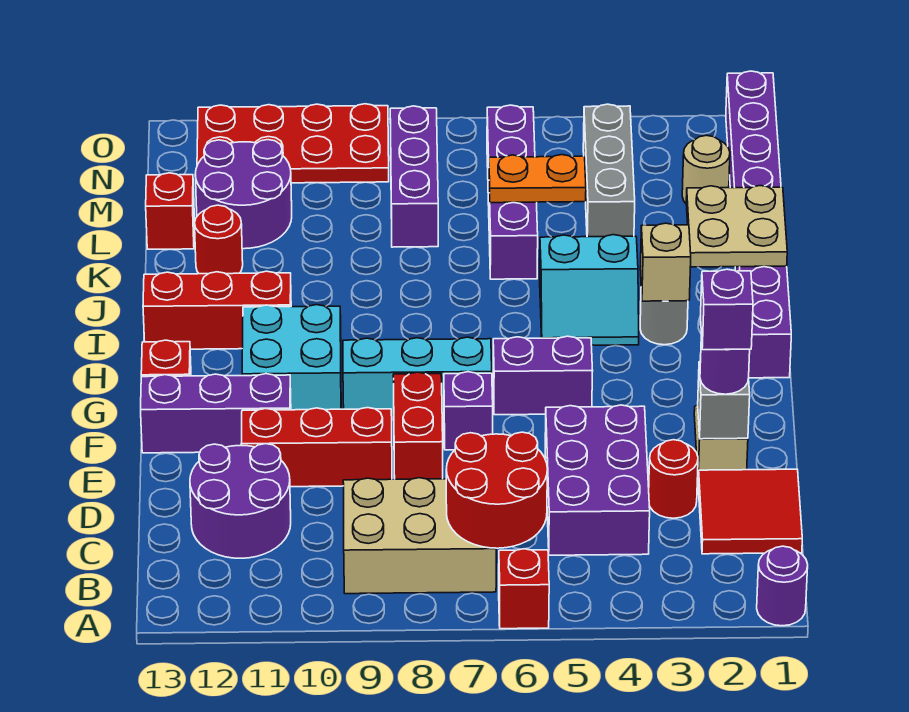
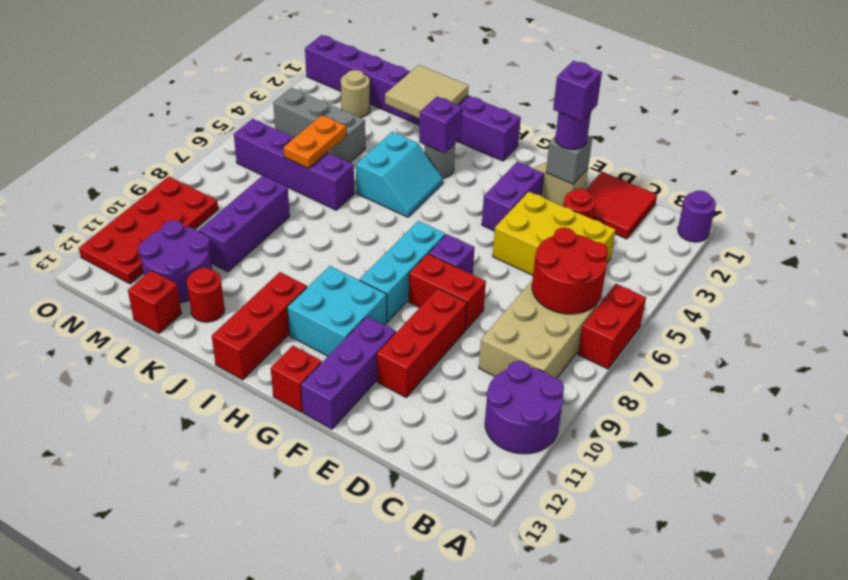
red brick A6 level 1 -> red brick A6:A7 level 1
purple brick C4:E5 level 1 -> yellow brick C4:E5 level 1
purple round brick C11:D12 level 1 -> purple round brick A10:B11 level 1
purple brick G5:G6 level 1 -> purple brick F3:F4 level 1
tan brick I3 level 2 -> purple brick I3 level 2
tan plate J1:K2 level 2 -> tan tile J1:K2 level 2
purple brick L8:N8 level 1 -> purple brick L8:L10 level 1

